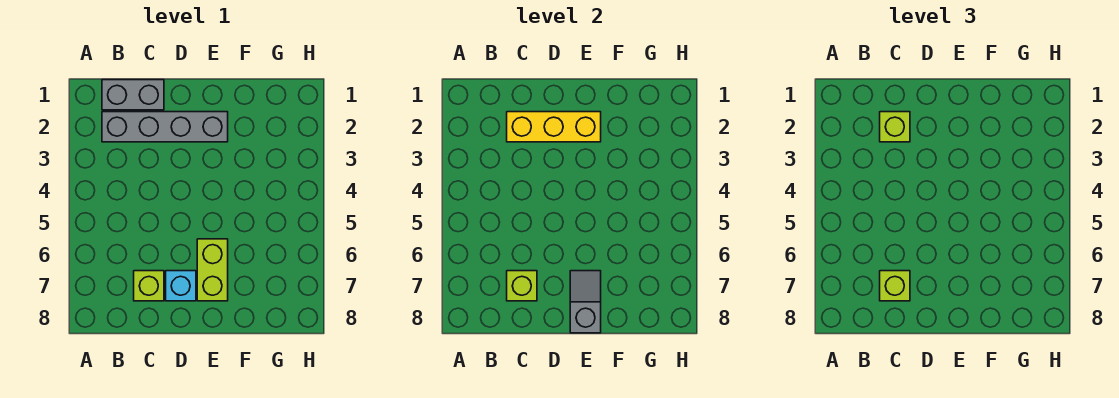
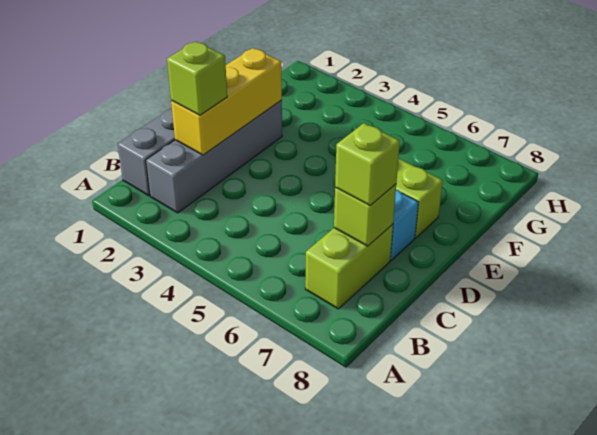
lime brick C7 level 1 -> lime brick B7:C7 level 1
grey slope E7:E8 level 2 top 8 -> none

